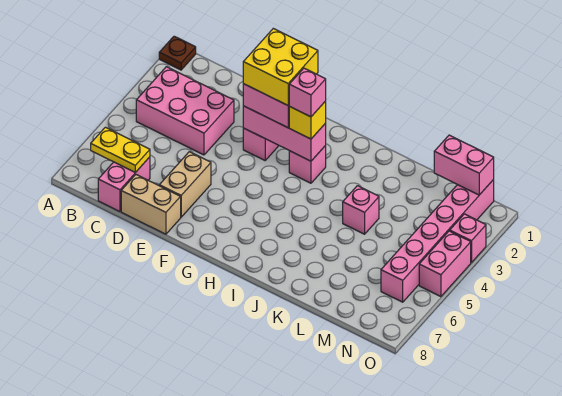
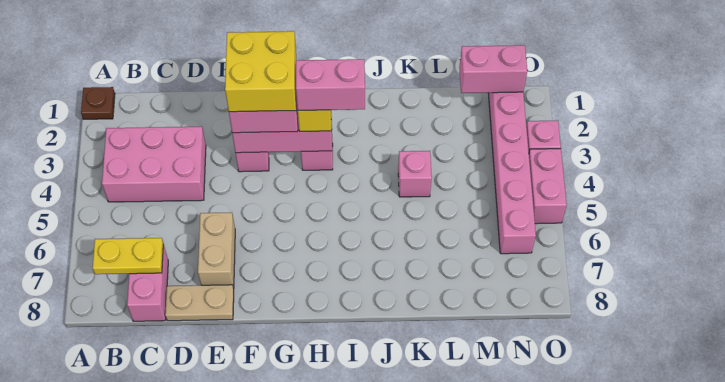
tan brick D8:E8 level 1 -> tan plate D8:E8 level 1
pink brick H3 level 4 -> pink brick H3:I3 level 4

